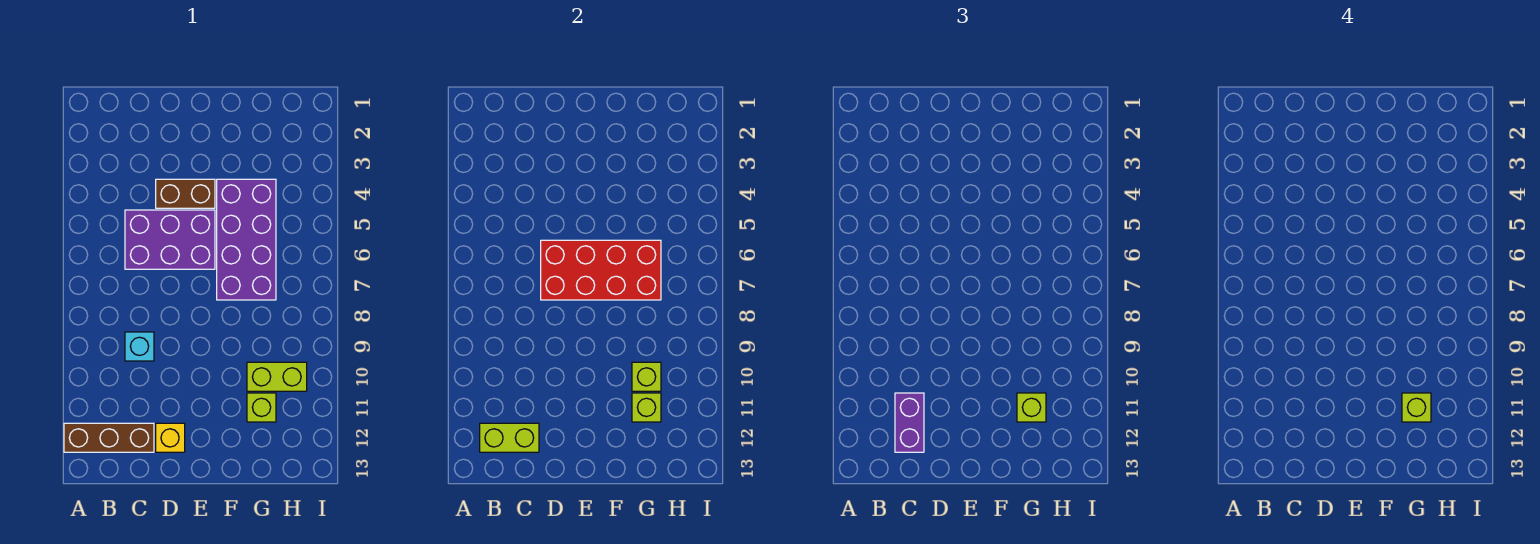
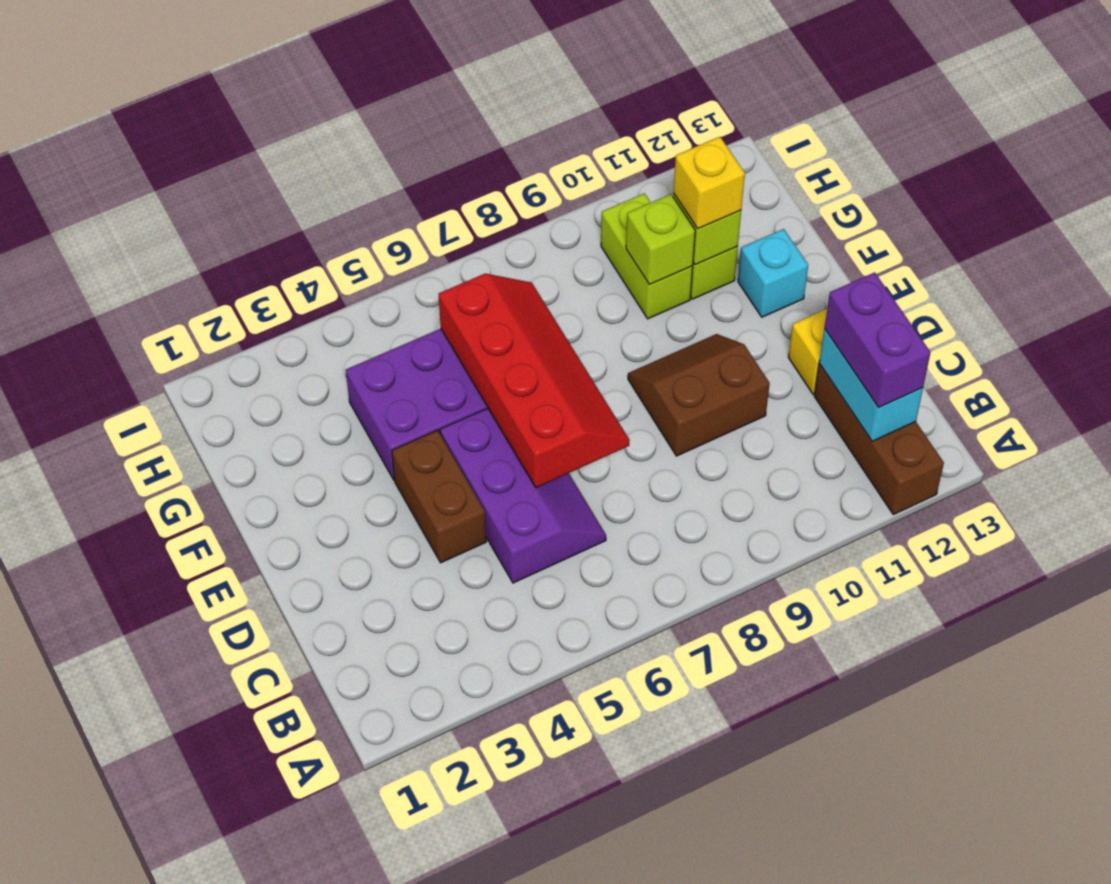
lime brick B12:C12 level 2 -> cyan brick B12:C12 level 2
purple brick C5:E6 level 1 -> purple slope C5:E6 level 1 top 5
cyan brick C9 level 1 -> cyan brick F12 level 1
purple brick C11:C12 level 3 -> purple brick B12:C12 level 3
red brick D6:G7 level 2 -> red slope D6:G7 level 2 top 6
none -> brown slope D9:E10 level 1 top D
lime brick G11 level 3 -> yellow brick G11 level 3
lime brick G11 level 4 -> none

